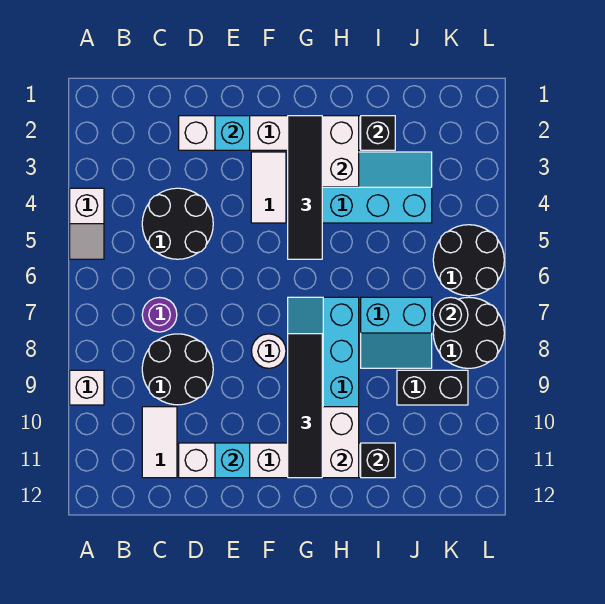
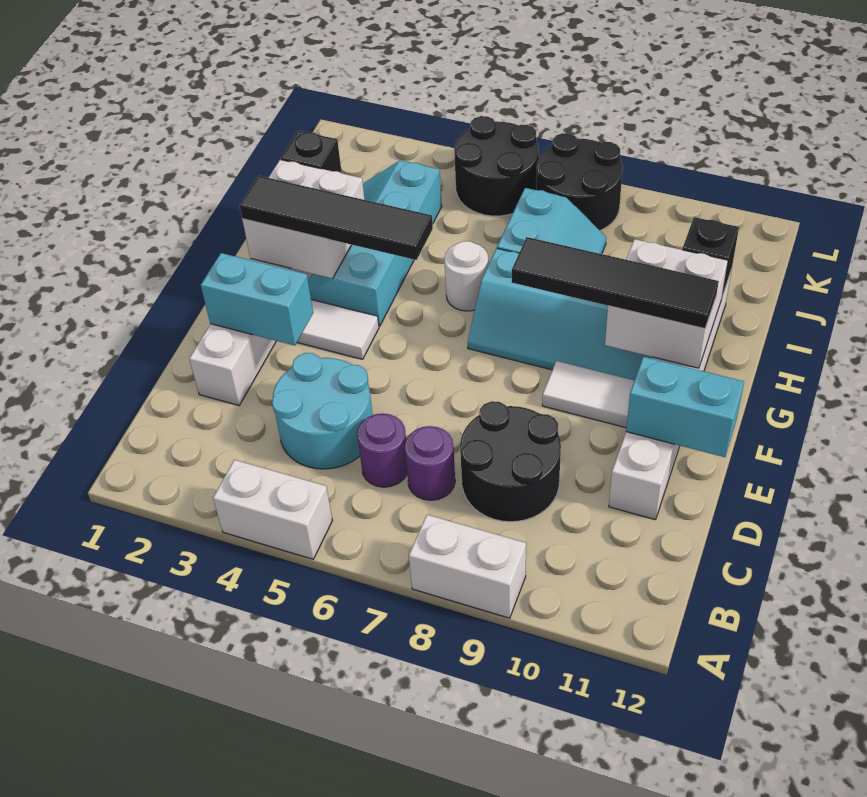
white slope A4:A5 level 1 top 4 -> white brick A4:A5 level 1
white brick A9 level 1 -> white brick A8:A9 level 1
black round brick C4:D5 level 1 -> cyan round brick C4:D5 level 1
none -> purple round brick C6 level 1
white tile C10:C11 level 1 -> white tile F9:F10 level 1
cyan brick E2 level 2 -> cyan brick E2:E3 level 2
cyan brick E11 level 2 -> cyan brick E11:E12 level 2
white round brick F8 level 1 -> white round brick H6 level 1
black brick J9:K9 level 1 -> none
black round brick K7 level 2 -> none

